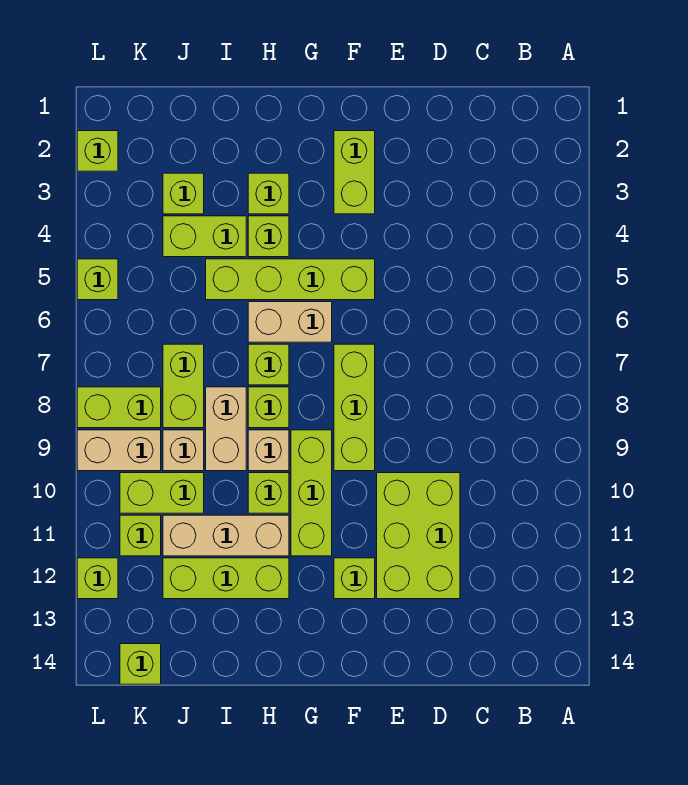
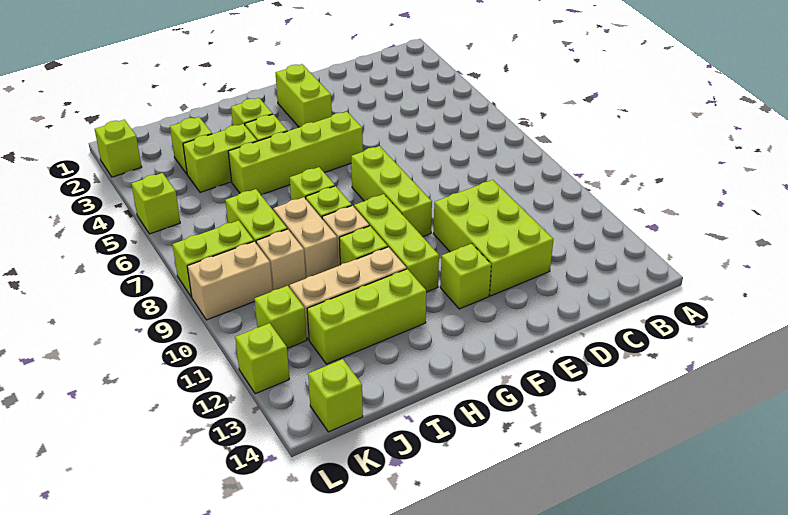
tan brick G6:H6 level 1 -> none
lime brick J10:K10 level 1 -> none

